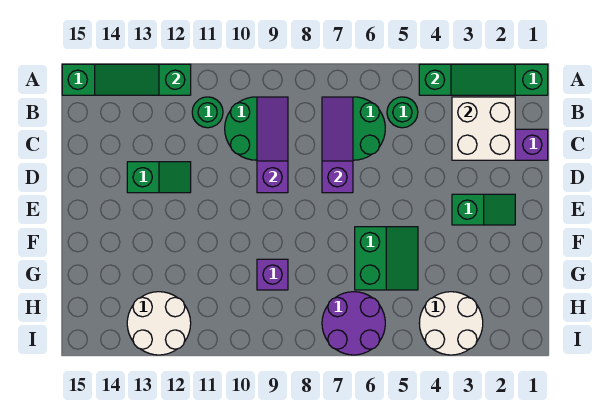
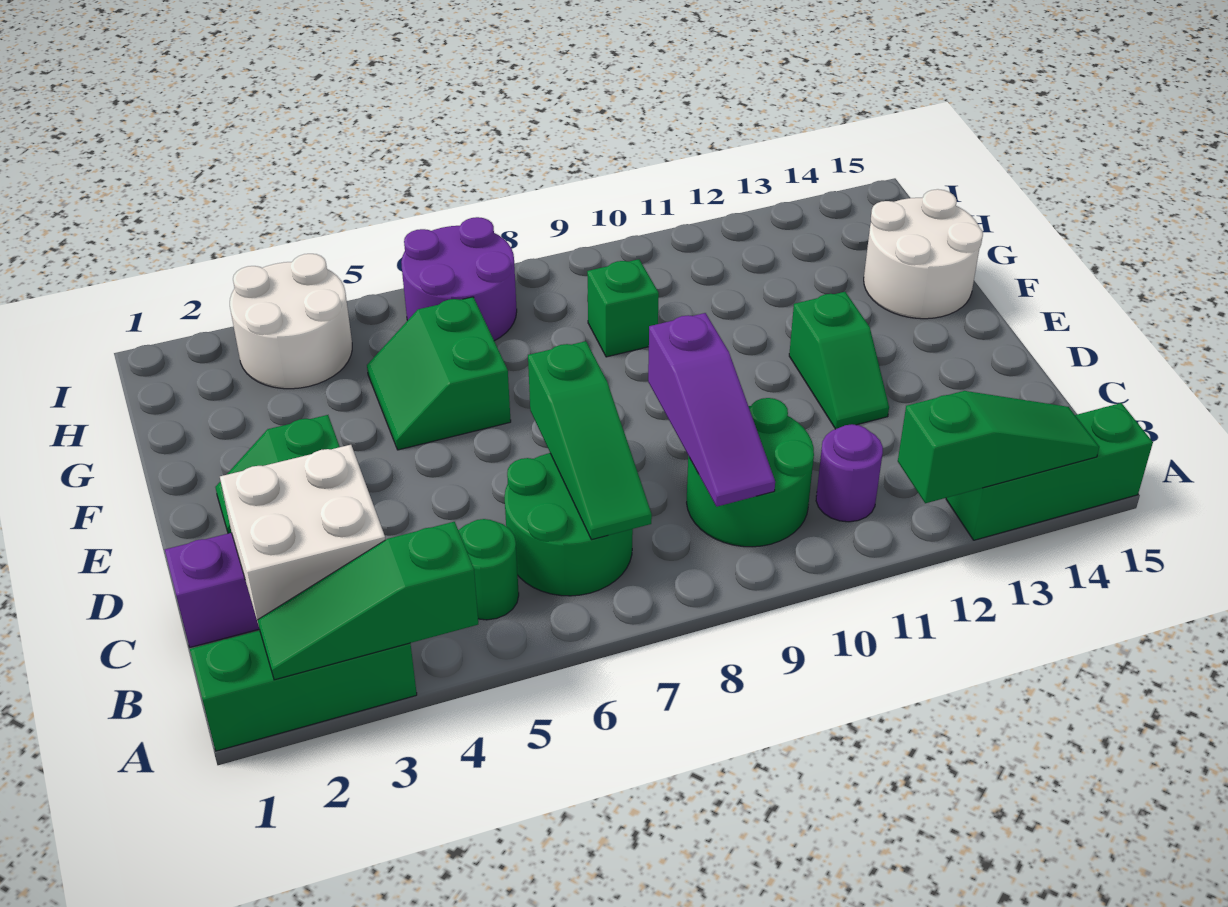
purple slope B7:D7 level 2 top D -> green slope B7:D7 level 2 top D
green round brick B11 level 1 -> purple round brick B11 level 1
green slope D12:D13 level 1 top 13 -> green slope D12:E12 level 1 top E
purple brick G9 level 1 -> green brick G9 level 1
white round brick H12:I13 level 1 -> white round brick F14:G15 level 1

